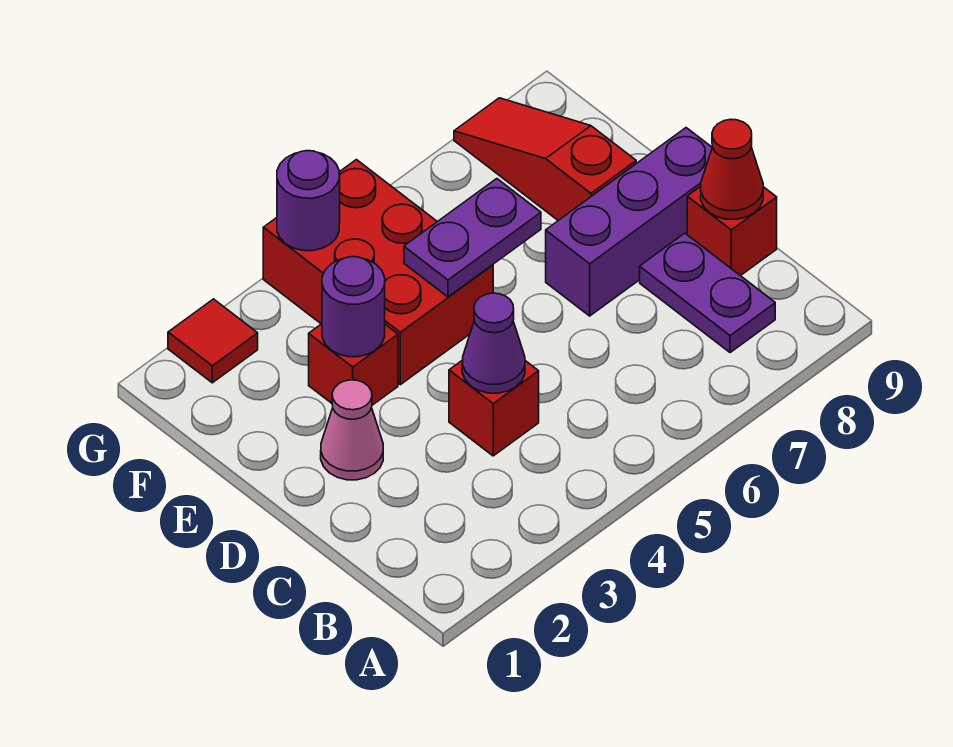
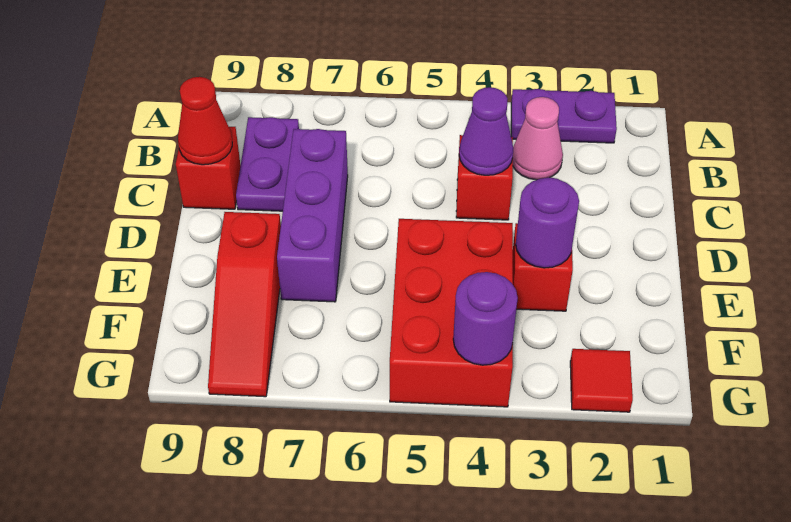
pink cone D2 level 1 -> pink cone B3 level 1
purple brick D7:D9 level 1 -> purple brick C7:E7 level 1
purple plate E5:E6 level 2 -> purple plate A2:A3 level 1

